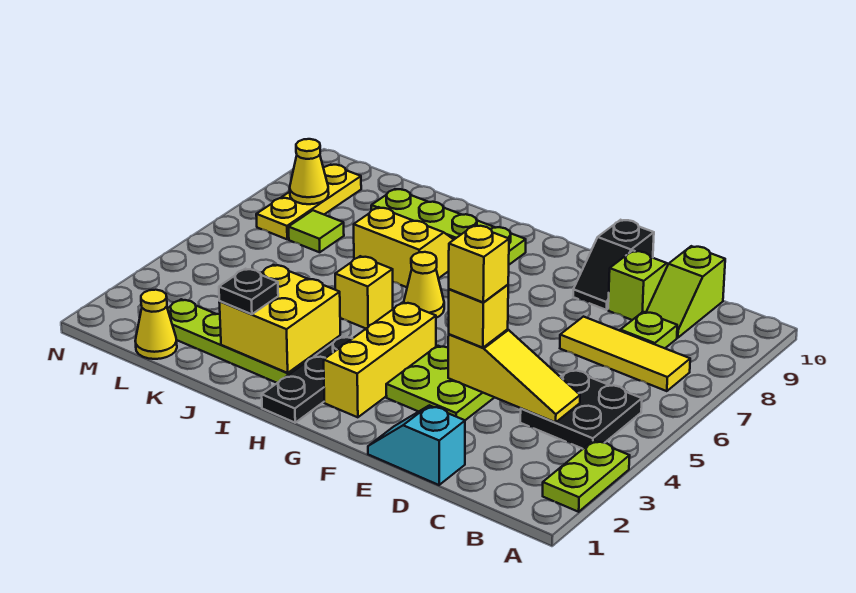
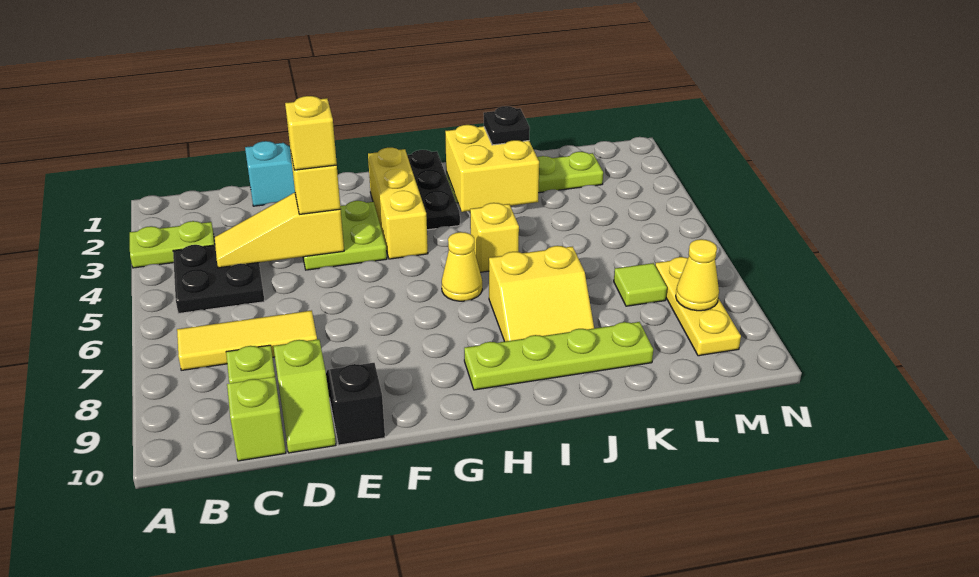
lime plate A2:A3 level 1 -> lime plate A3:B3 level 1
yellow cone L1 level 1 -> none

